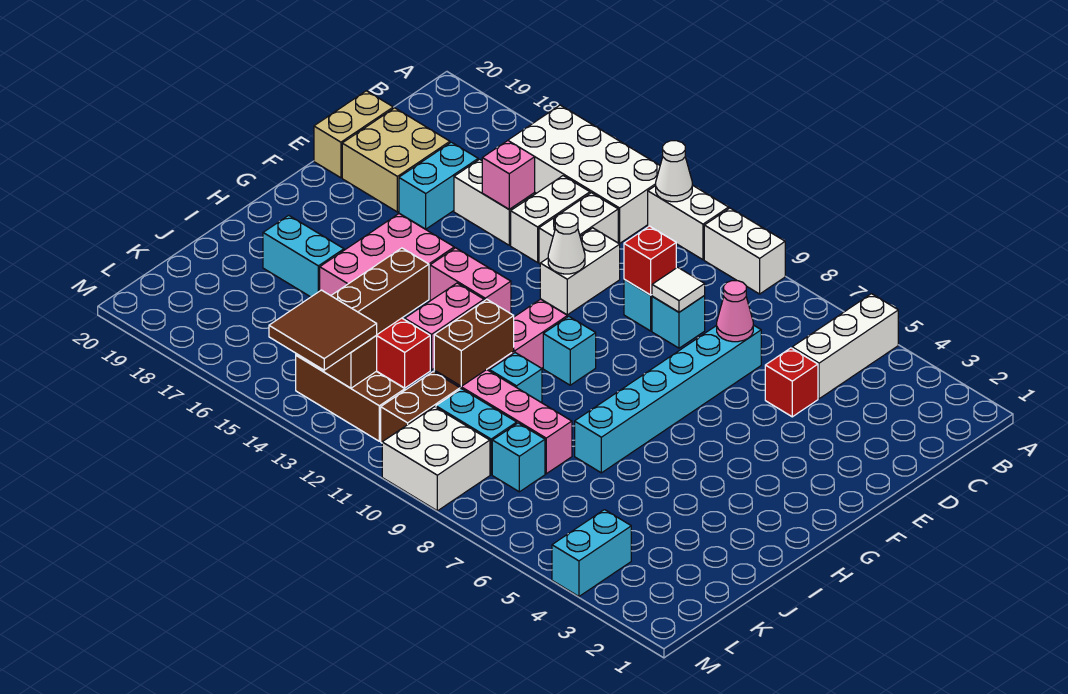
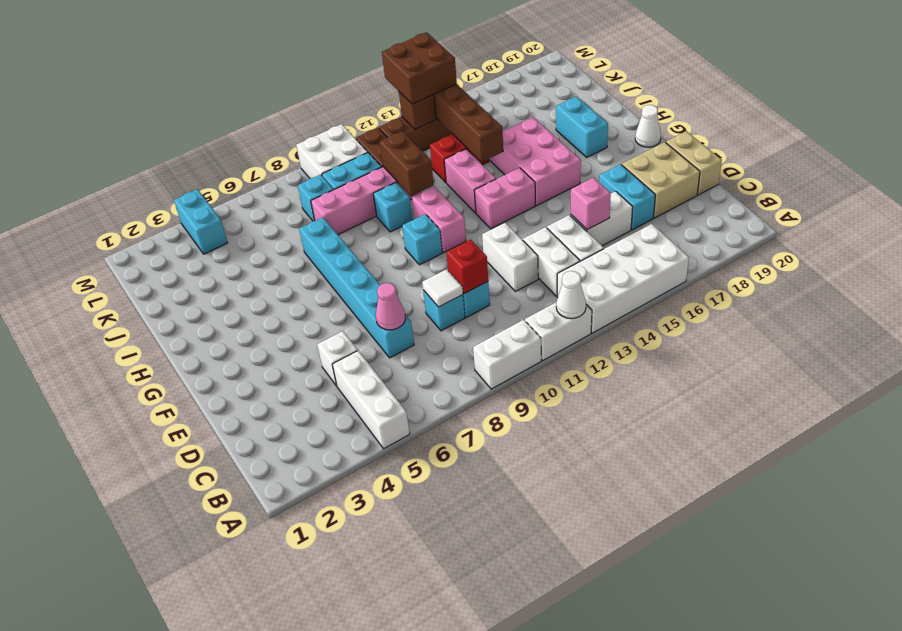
red brick D5 level 1 -> white brick D5 level 1
white cone E12 level 2 -> white cone G20 level 1
cyan brick I17:I18 level 1 -> cyan brick H18:I18 level 1
brown tile L13:M14 level 3 -> brown brick L13:M14 level 3

